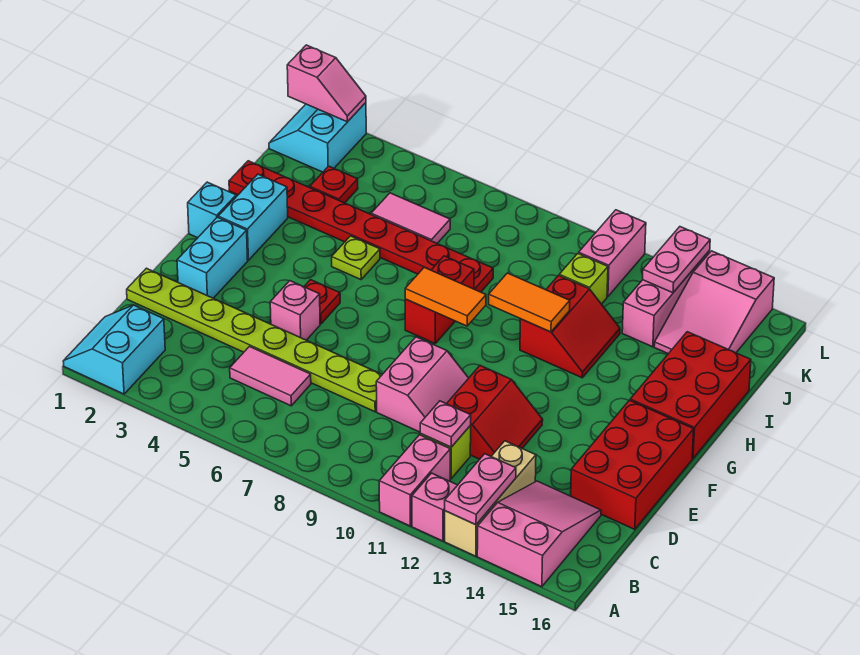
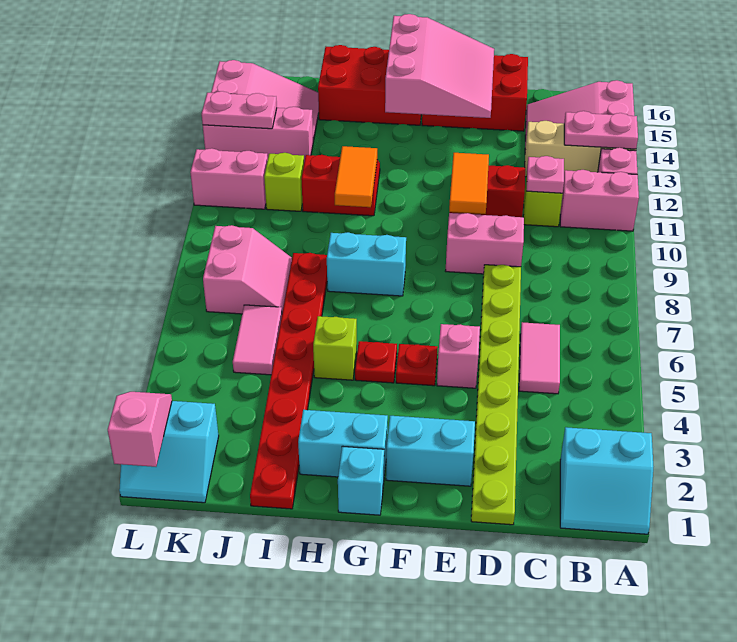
none -> pink slope E14:G16 level 2 top G
red brick G8:H8 level 1 -> cyan brick G8:H8 level 1
orange tile G8:G9 level 2 -> orange tile E10:E11 level 2
lime plate H5 level 1 -> lime brick H5 level 1
red plate J3 level 1 -> red plate G5 level 1
none -> pink slope J7:K8 level 1 top K

